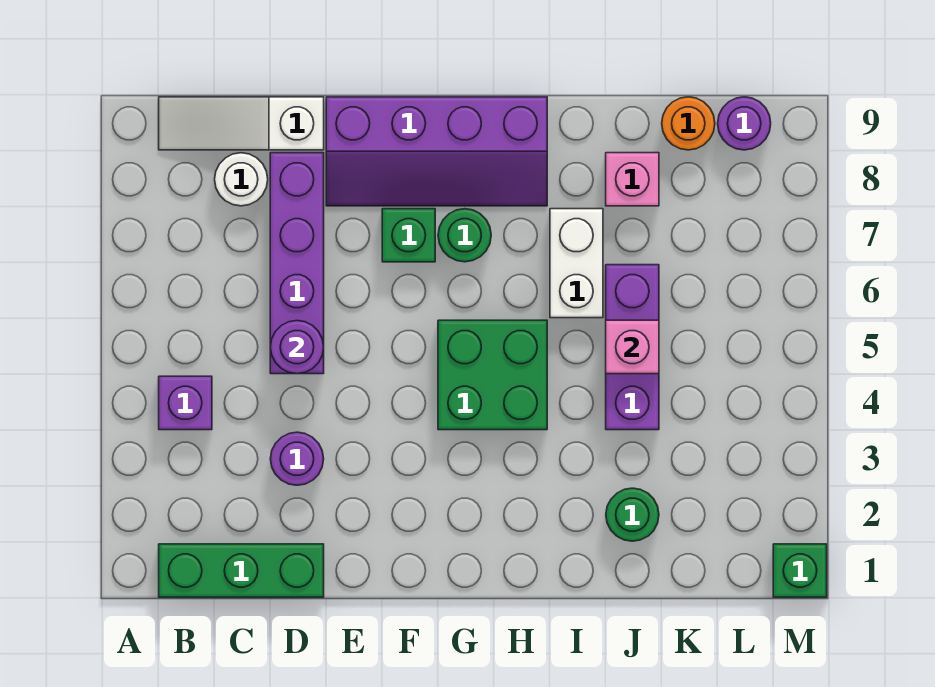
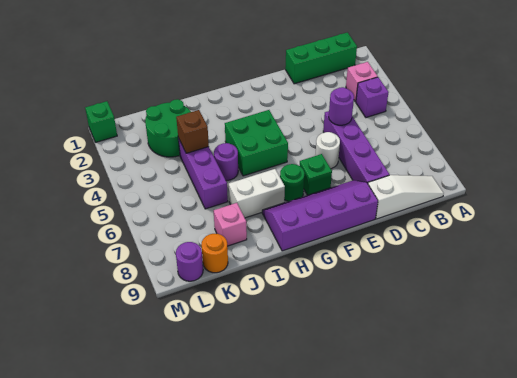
white round brick C8 level 1 -> white round brick E6 level 1
purple round brick D3 level 1 -> purple round brick I5 level 1
white brick I6:I7 level 1 -> white brick H7:I7 level 1
green round brick J2 level 1 -> green round brick J2:K3 level 1
none -> brown brick J4 level 2
pink brick J5 level 2 -> pink brick B3 level 1

